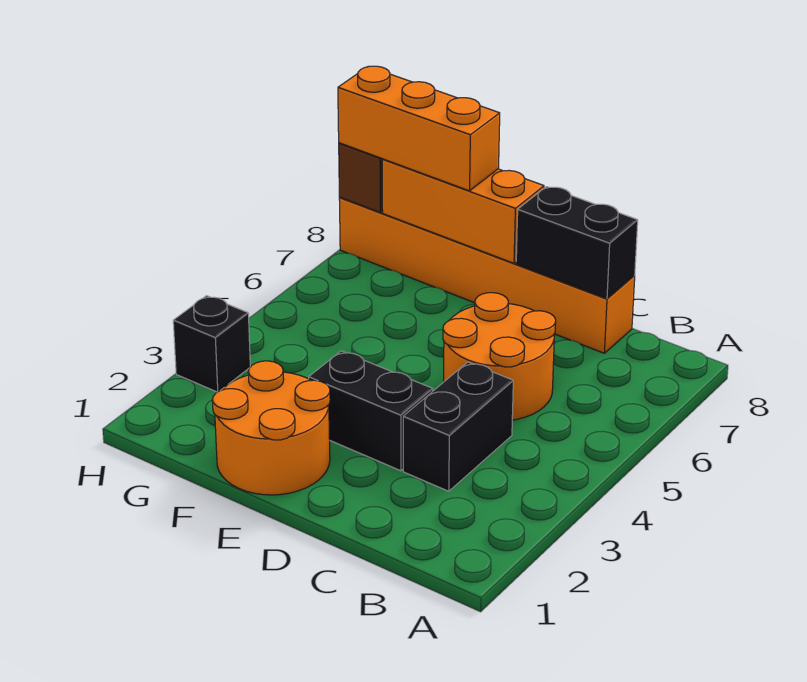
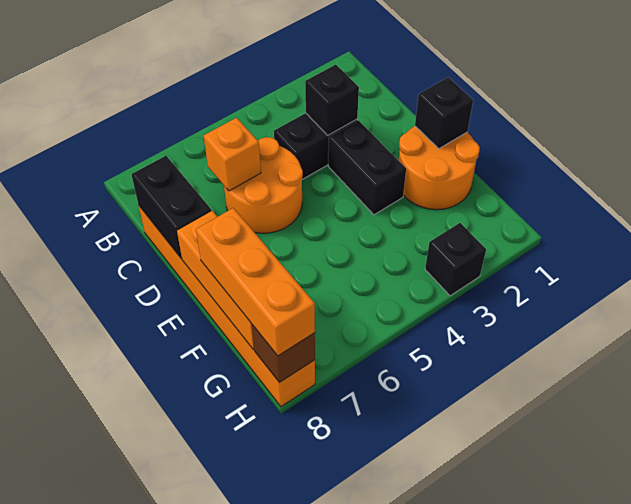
none -> black brick C3 level 2
none -> orange brick C6 level 2
none -> black brick E1 level 2

